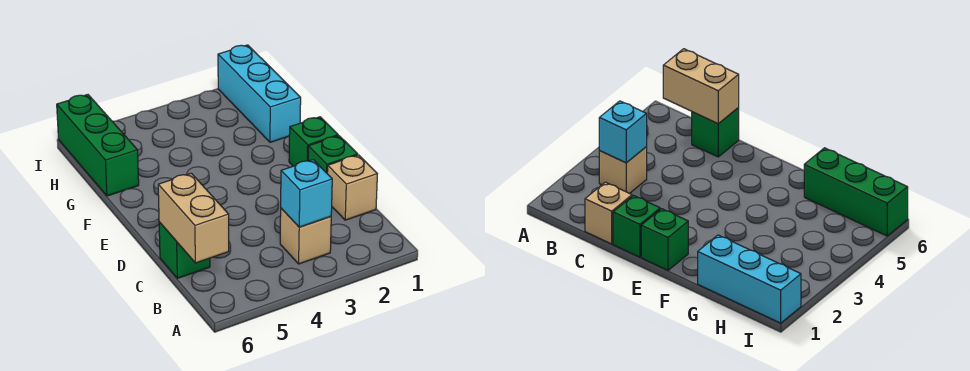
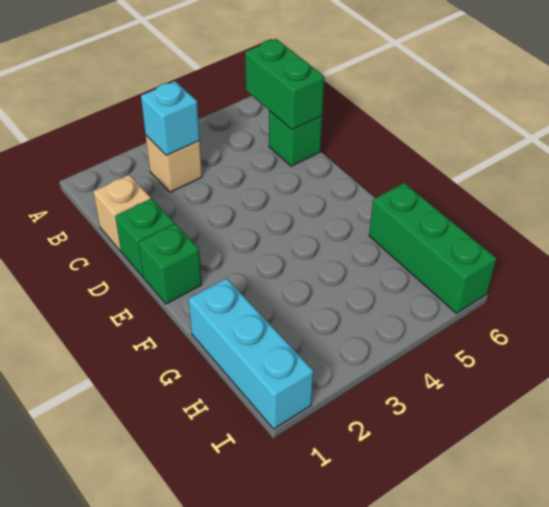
tan brick B6:C6 level 2 -> green brick B6:C6 level 2

